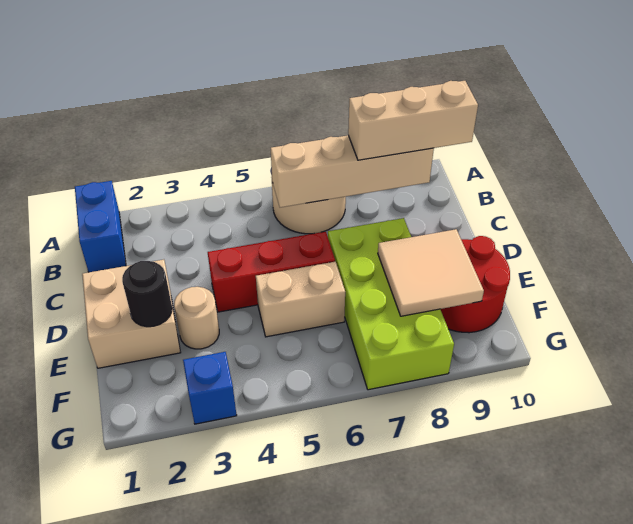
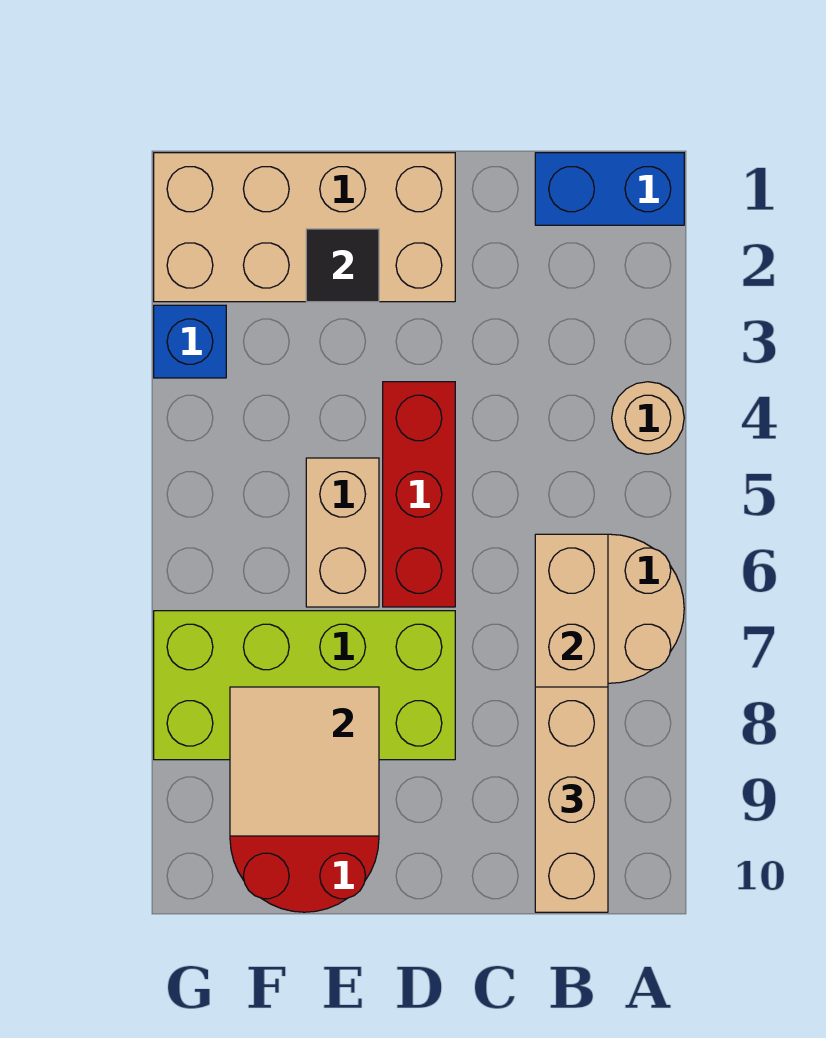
tan brick D1:E2 level 1 -> tan brick D1:G2 level 1
black round brick E2 level 2 -> black tile E2 level 2
tan round brick E3 level 1 -> tan round brick A4 level 1

